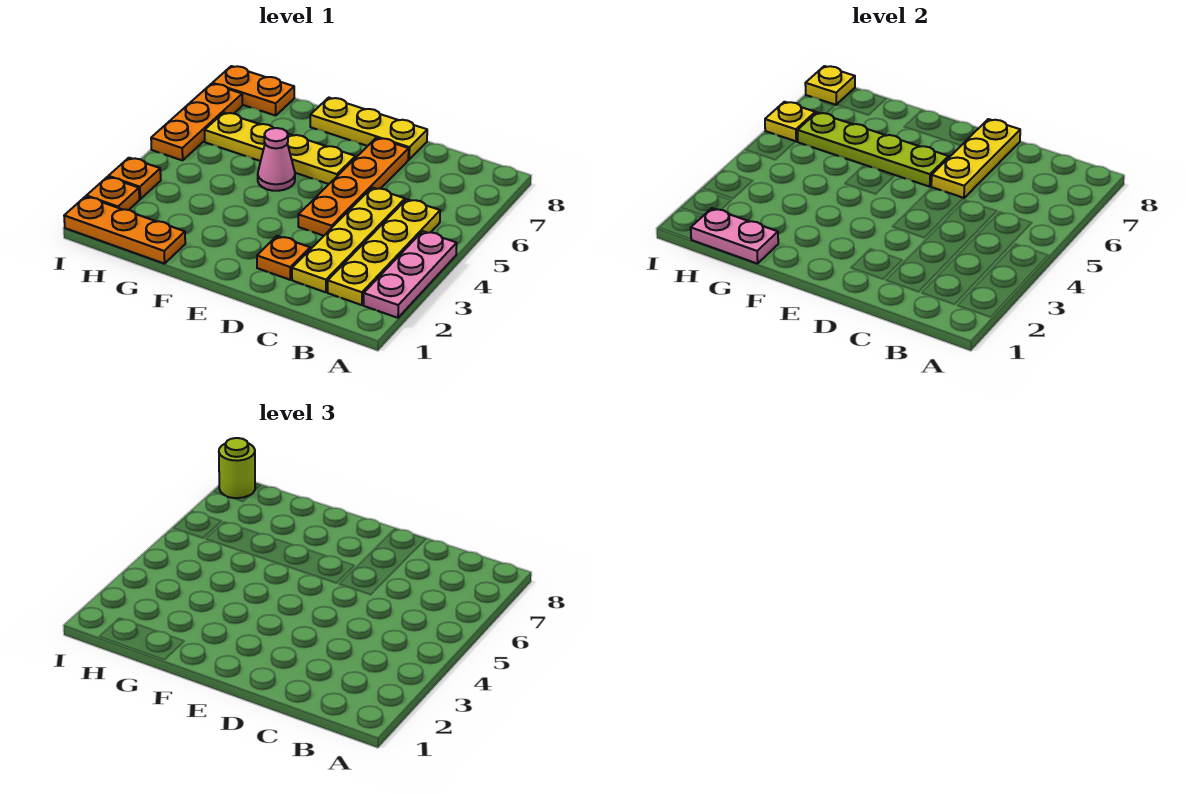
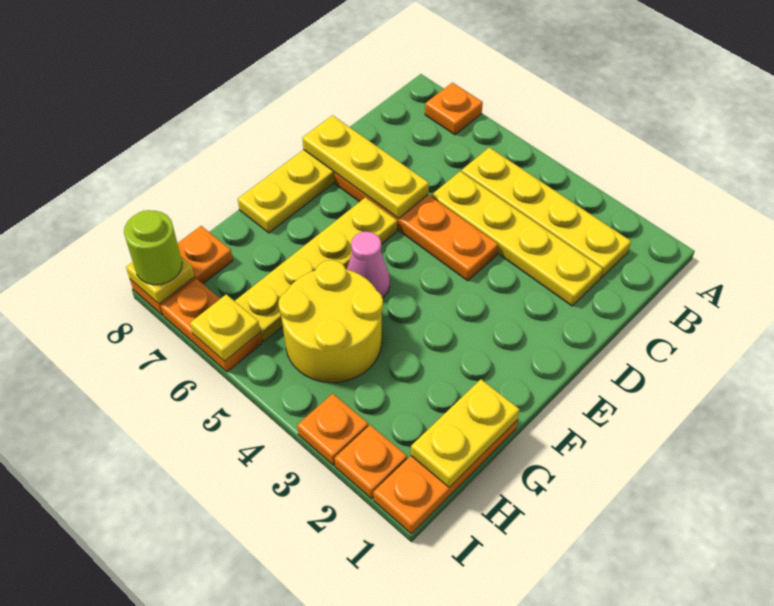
pink plate A2:A4 level 1 -> none
orange plate D2 level 1 -> orange plate A7 level 1
lime plate E6:H6 level 2 -> none
pink plate G1:H1 level 2 -> yellow plate G1:H1 level 2
none -> yellow round brick G4:H5 level 1
orange plate I5:I7 level 1 -> orange plate I6:I7 level 1

